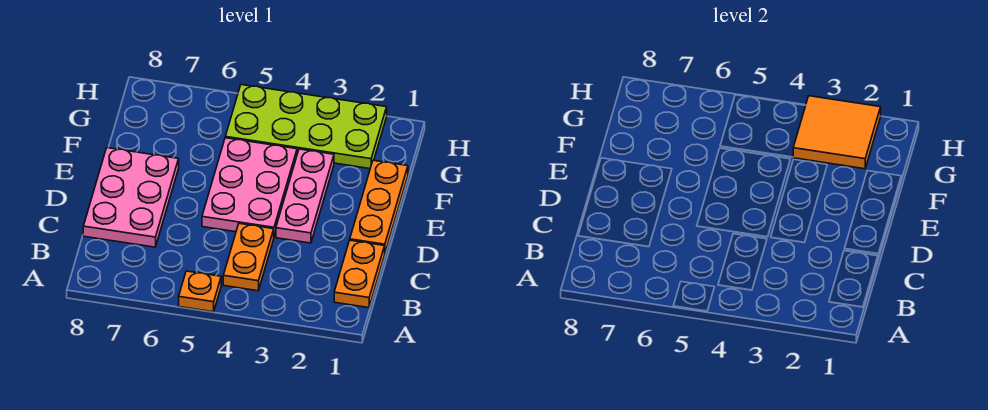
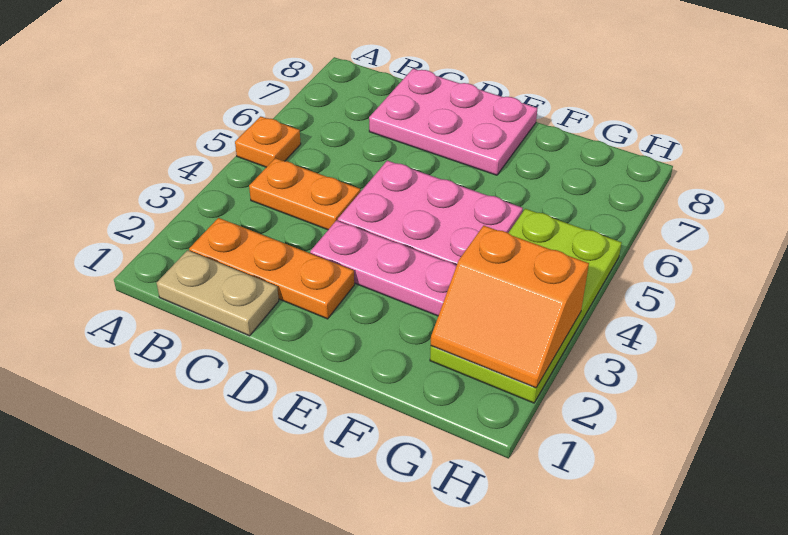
orange plate B1:C1 level 1 -> tan plate B1:C1 level 1
orange plate D1:F1 level 1 -> orange plate B2:D2 level 1
orange tile G2:H3 level 2 -> orange slope G2:H3 level 2 top 3

